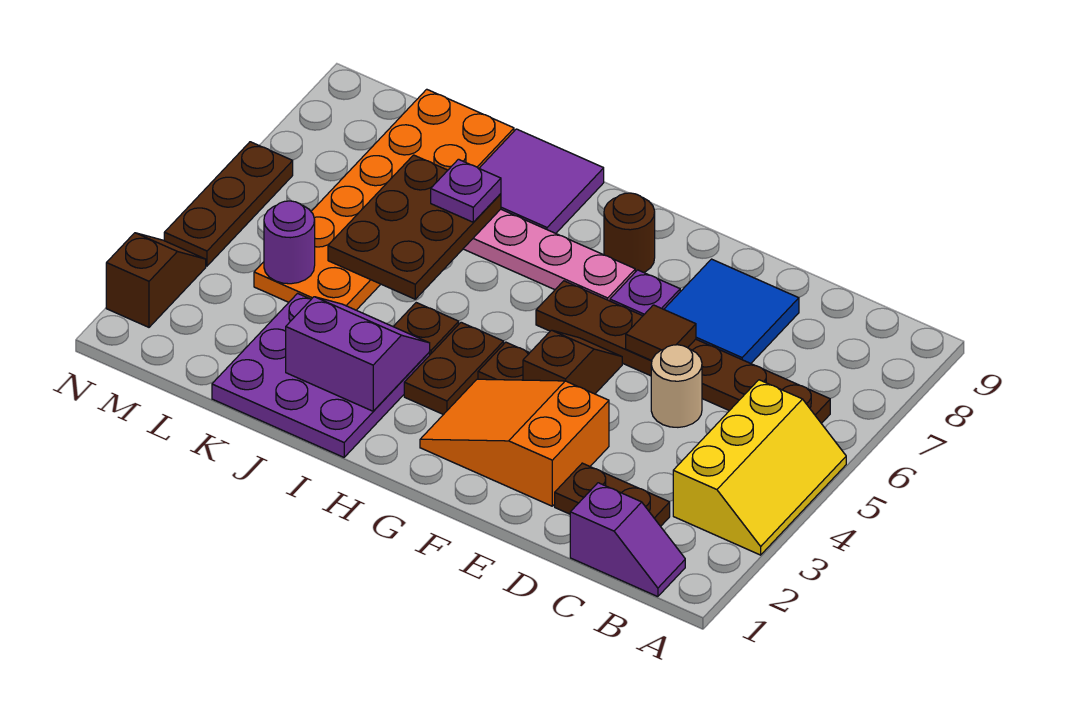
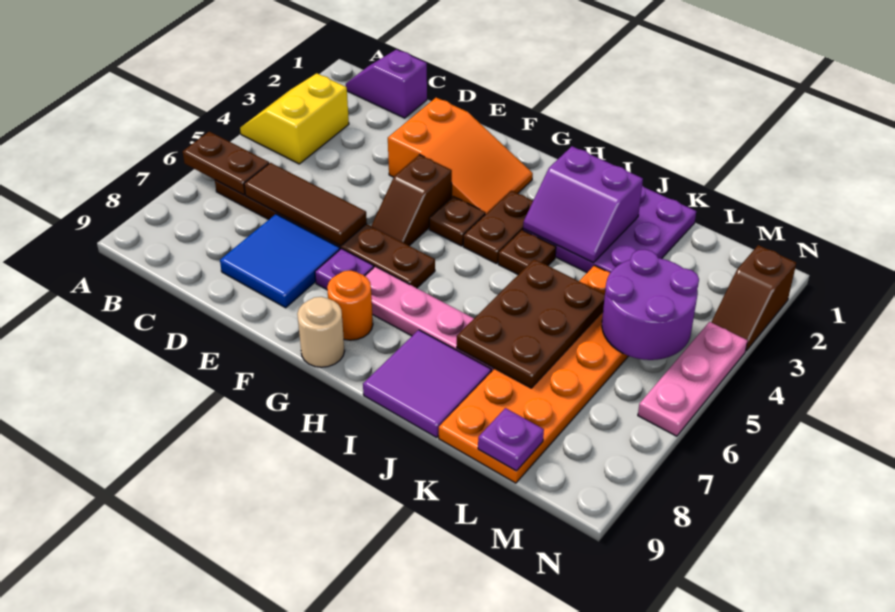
yellow slope A3:B5 level 1 top B -> yellow slope A3:B4 level 1 top B
brown plate C2:D2 level 1 -> brown plate A6:B6 level 2
tan round brick D5 level 1 -> tan round brick G9 level 1
brown tile E6 level 2 -> brown tile C6:E6 level 2
brown round brick G8 level 1 -> orange round brick G8 level 1
purple plate J7 level 3 -> purple plate L9 level 2
purple round brick L4 level 2 -> purple round brick L4:M5 level 2
brown plate N4:N6 level 1 -> pink plate N4:N6 level 1

